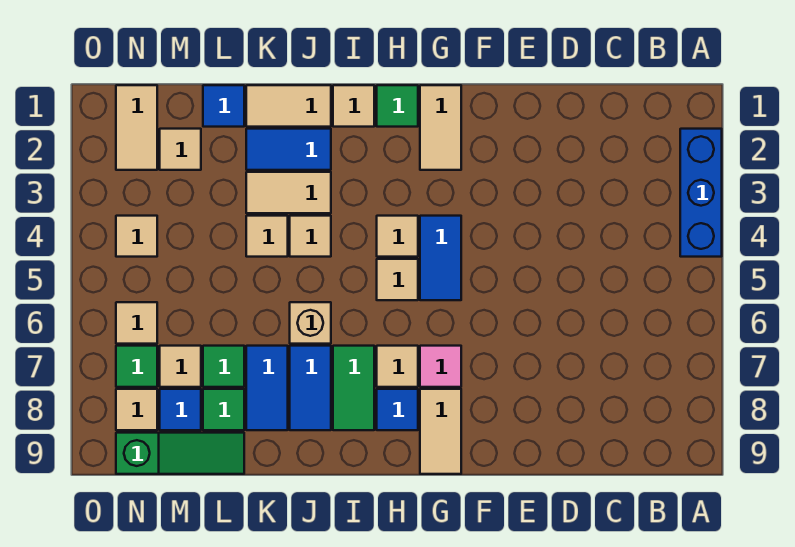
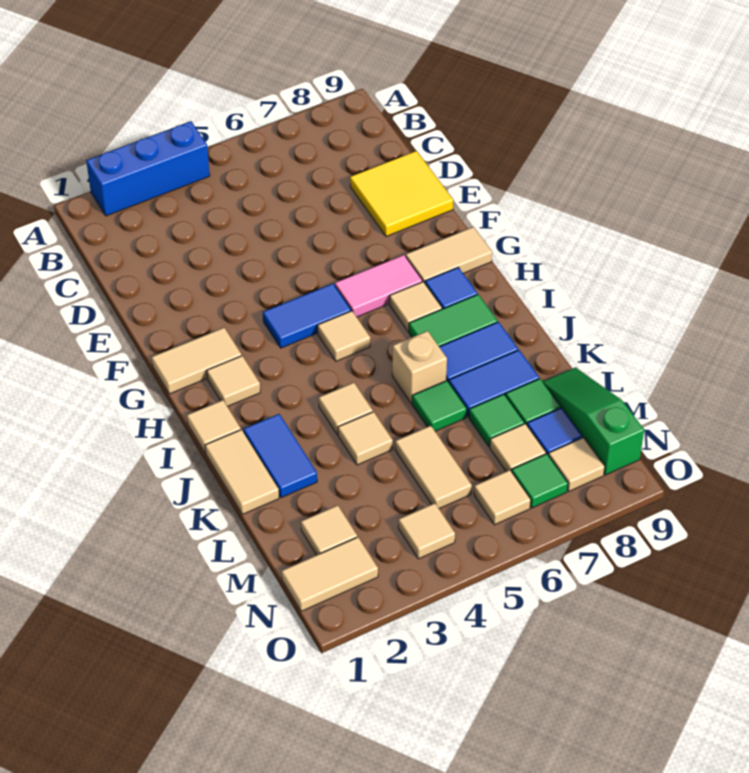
none -> yellow tile D8:E9 level 1
pink tile G7 level 1 -> pink tile G6:G7 level 1
green tile H1 level 1 -> green tile K6 level 1
tan tile H4 level 1 -> tan tile H2 level 1
tan tile J3:K3 level 1 -> tan tile L5:M5 level 1
blue tile L1 level 1 -> none

